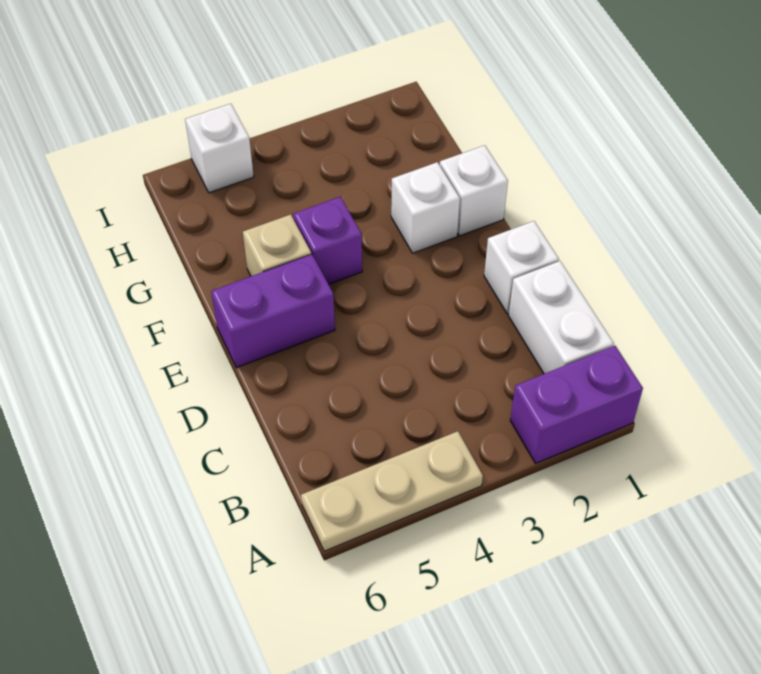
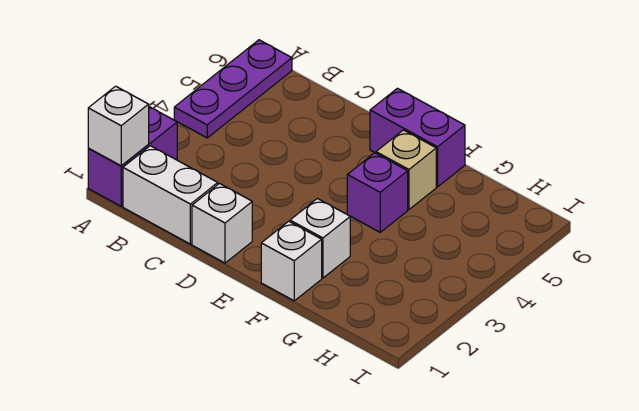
tan plate A4:A6 level 1 -> purple plate A4:A6 level 1
purple brick E5:E6 level 1 -> purple brick E6:F6 level 1
white brick I5 level 1 -> white brick A1 level 2

